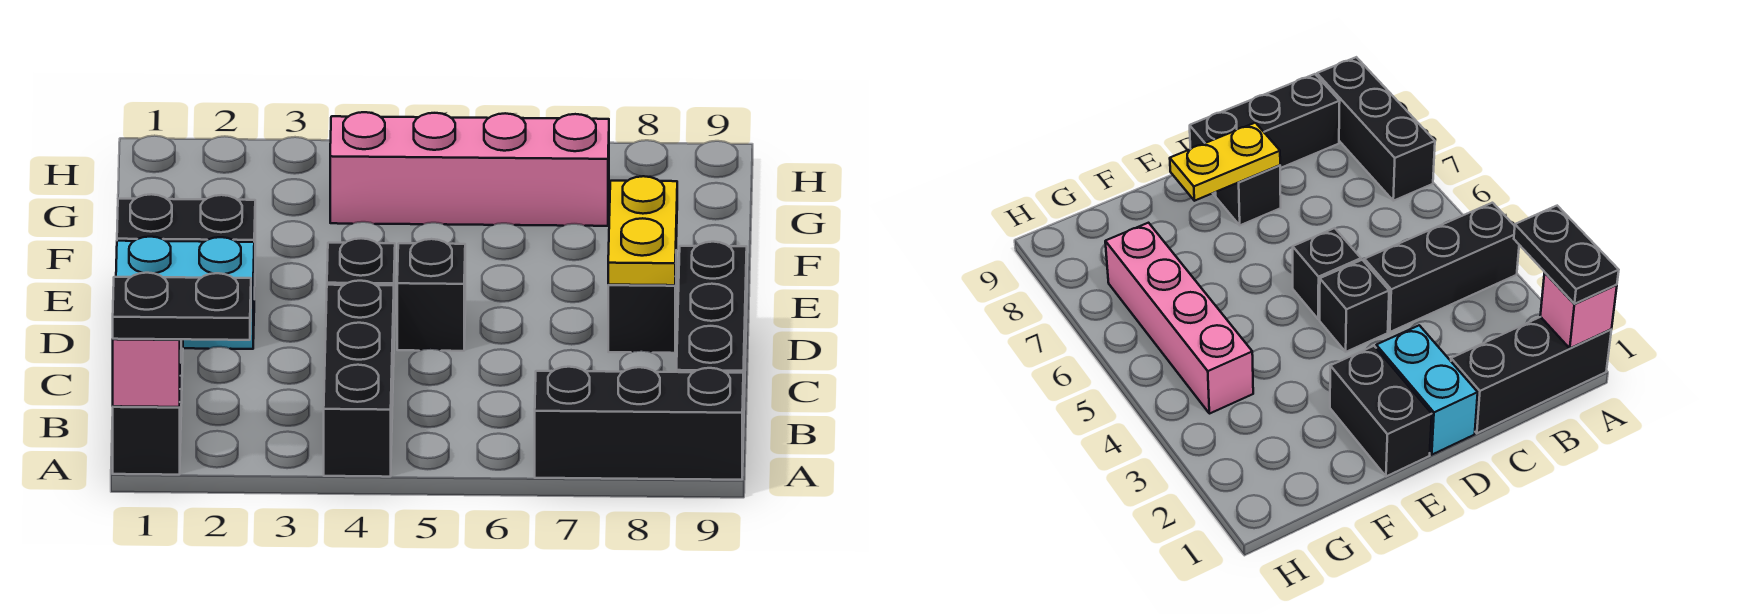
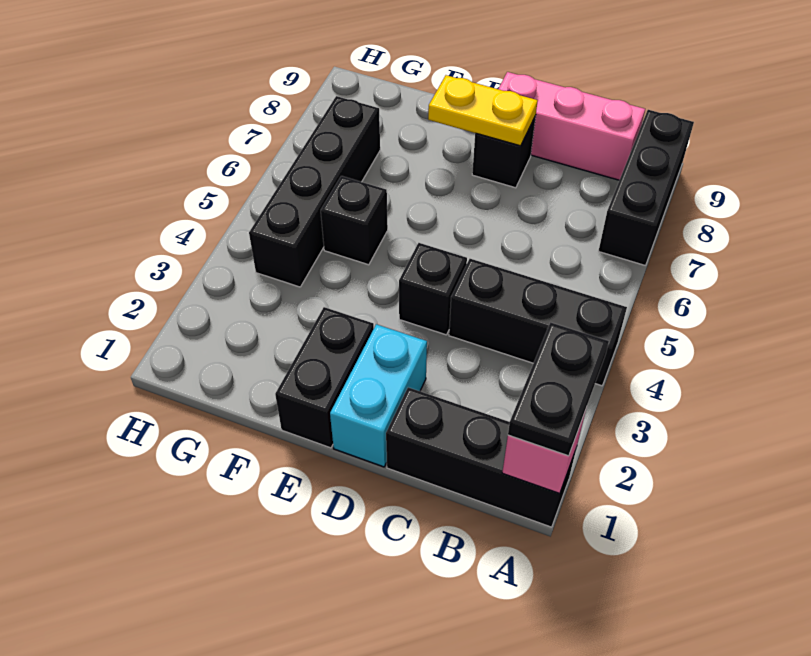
black brick B9:D9 level 1 -> pink brick B9:D9 level 1
black brick D5 level 1 -> black brick F5 level 1
pink brick G4:G7 level 1 -> black brick G4:G7 level 1

